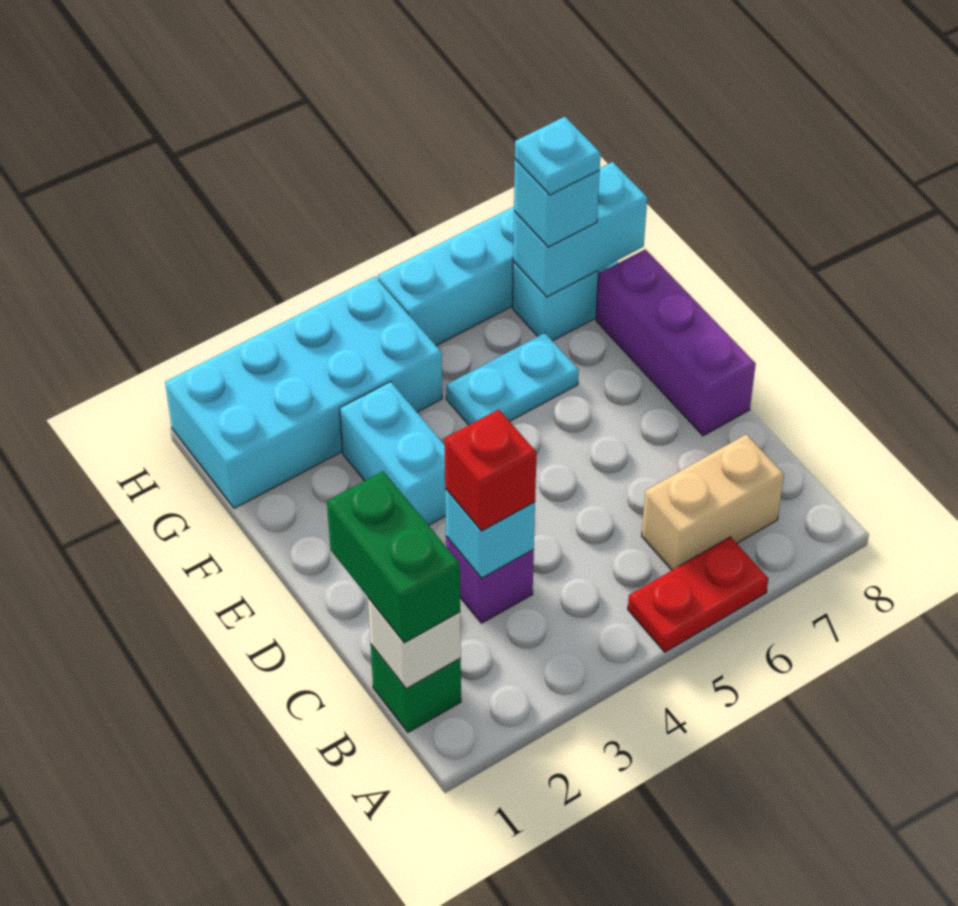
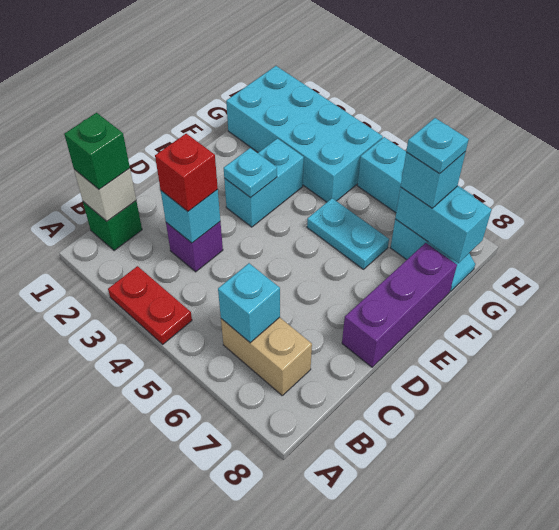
red plate A5:A6 level 1 -> red plate A3:A4 level 1
green brick B1:C1 level 3 -> green brick B1 level 3
none -> cyan brick B6 level 2
none -> cyan plate E3 level 2

